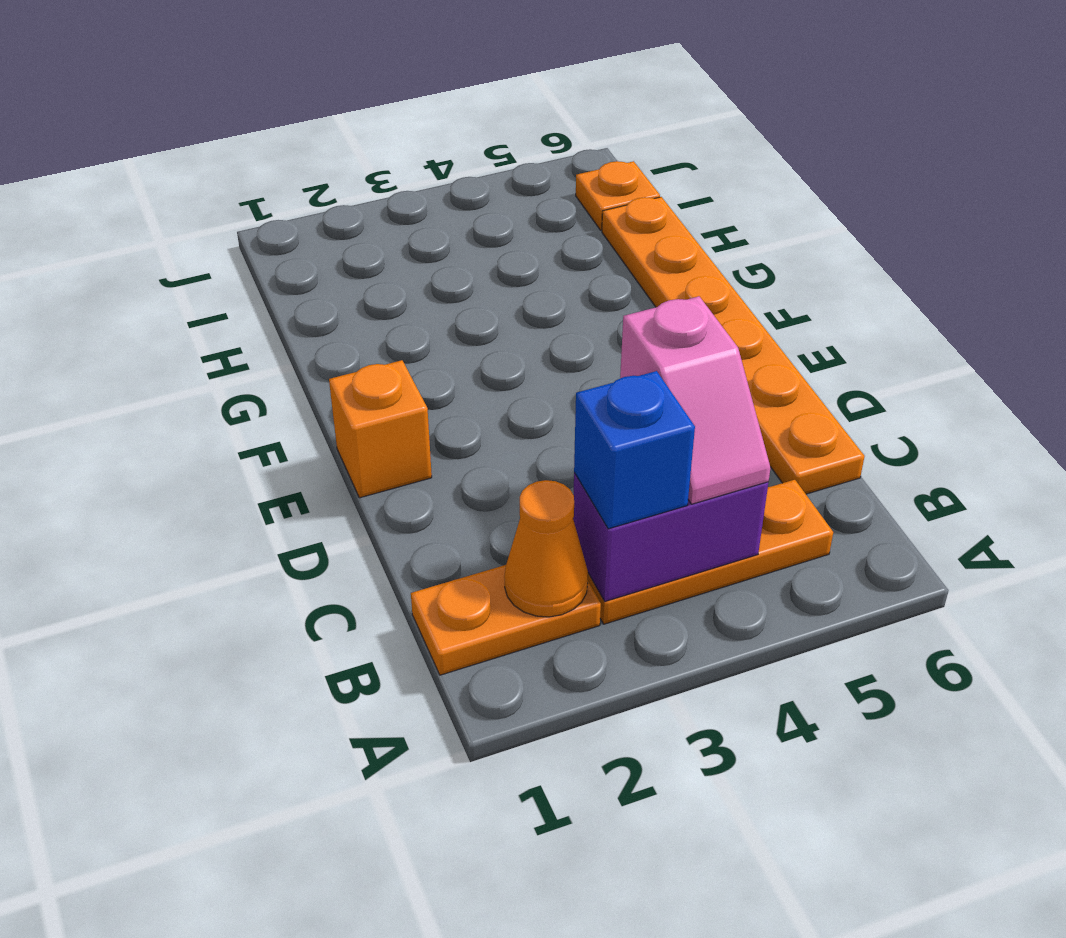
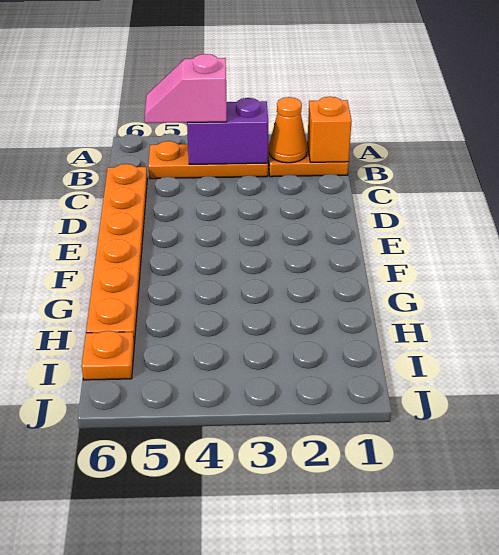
blue brick B3 level 3 -> none
pink slope B4:C4 level 3 top C -> pink slope B4:B5 level 3 top 4
orange brick E1 level 1 -> orange brick B1 level 2

